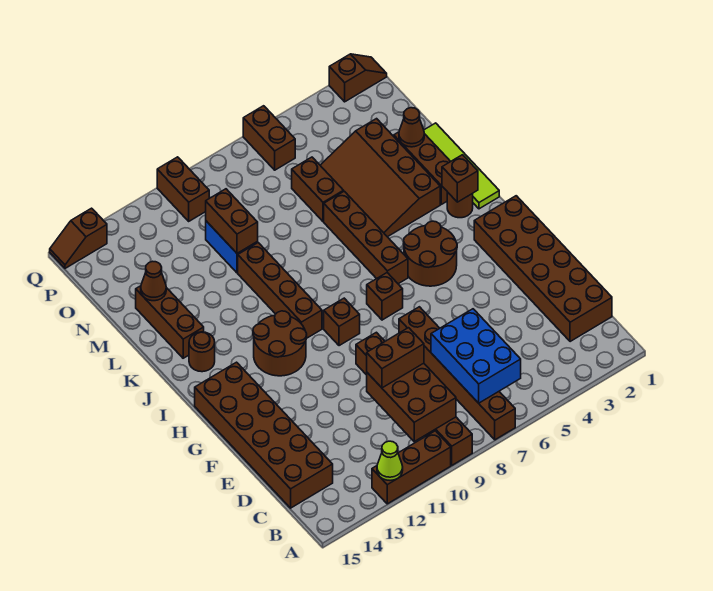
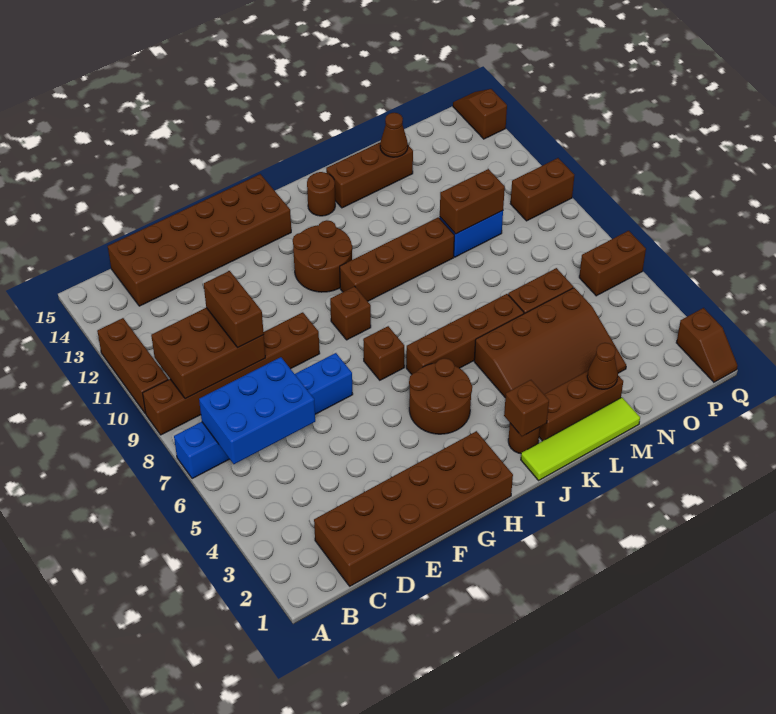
brown brick A7:F7 level 1 -> blue brick A7:F7 level 1
lime cone A12 level 2 -> none
brown slope K3:N5 level 1 top 3 -> brown slope K3:N5 level 1 top 5

